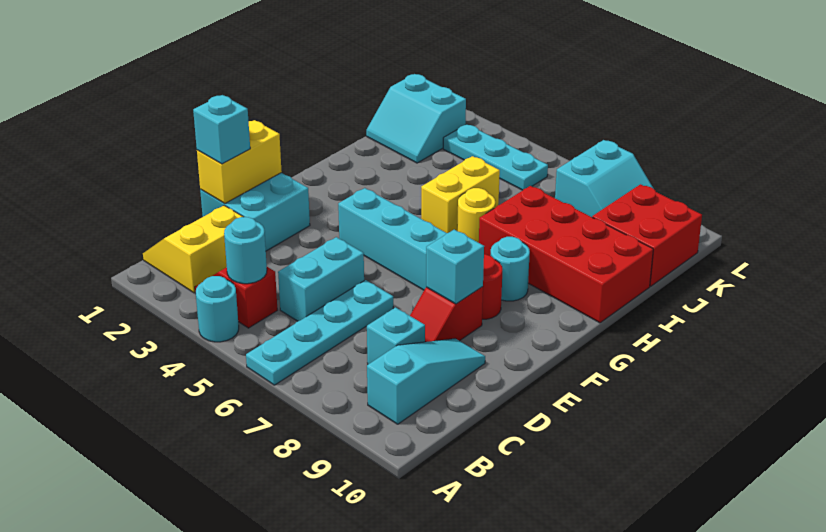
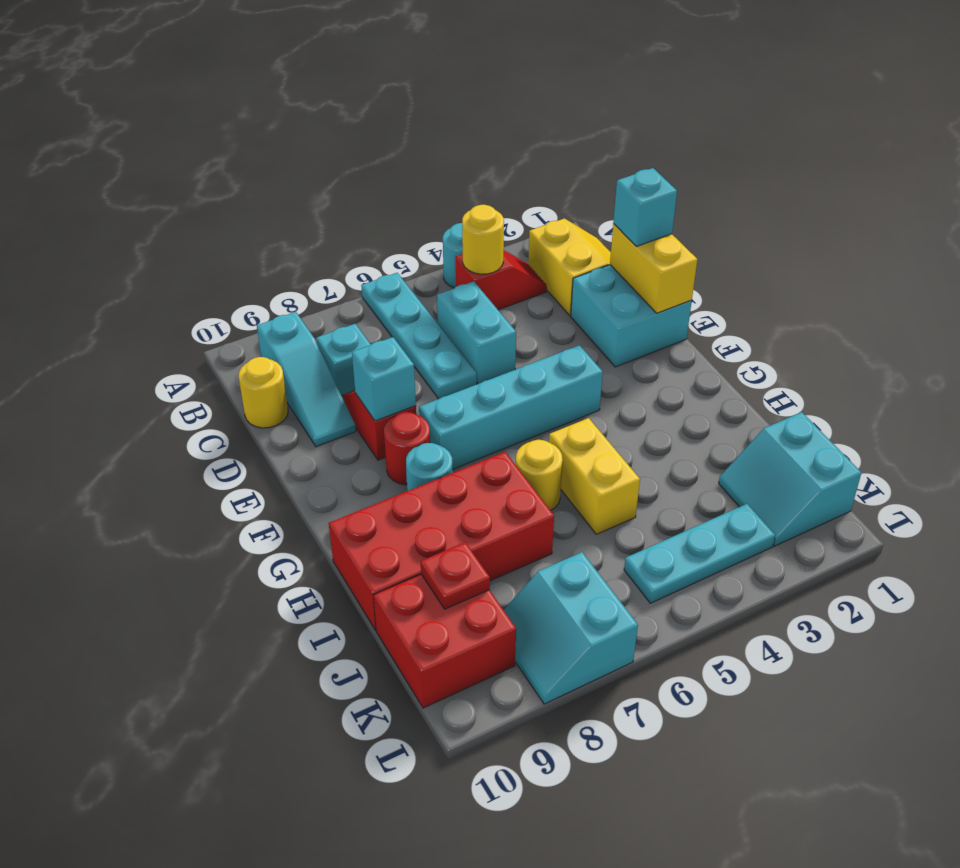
cyan round brick B4 level 2 -> yellow round brick B4 level 2
none -> yellow round brick C10 level 1
cyan slope J1:K2 level 1 top K -> cyan slope J1:K2 level 1 top 1
none -> red plate J9 level 2

